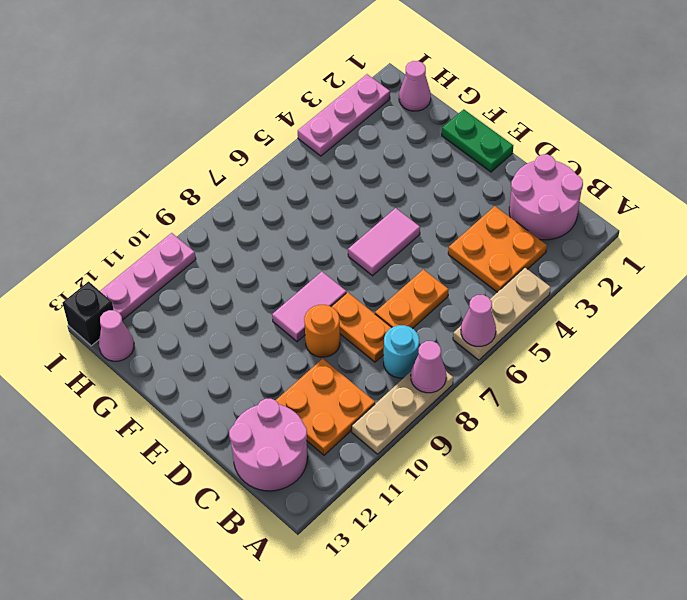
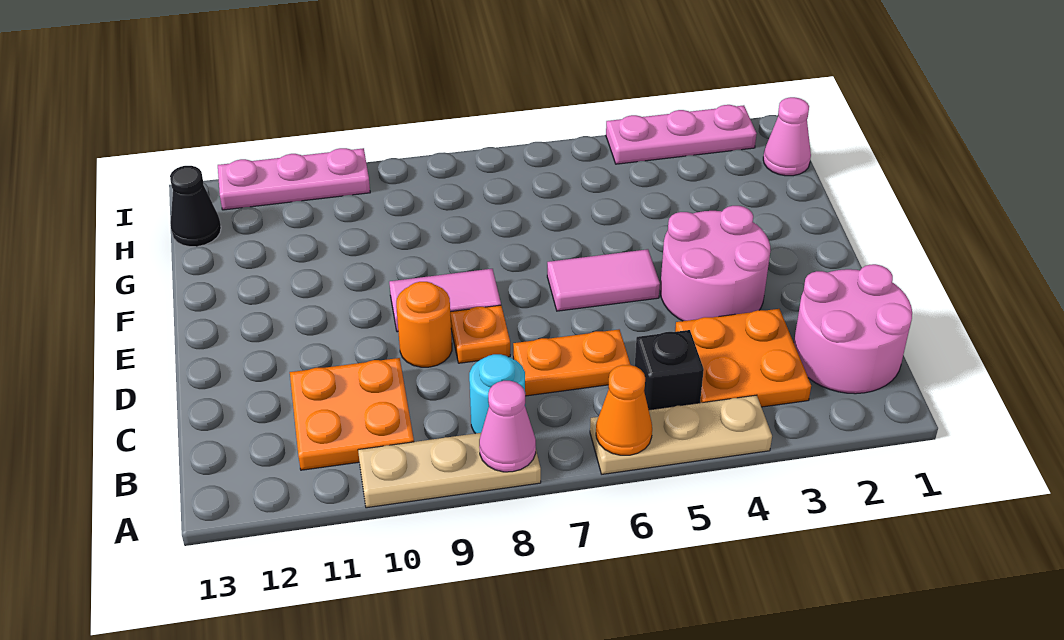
pink cone A6 level 2 -> orange cone A6 level 2
pink round brick B12:C13 level 1 -> pink round brick D3:E4 level 1
orange plate C8:D8 level 1 -> orange plate D8 level 1
green plate E1:F1 level 1 -> none
pink cone H13 level 1 -> black cone H13 level 1
black brick I13 level 1 -> black brick B5 level 1

